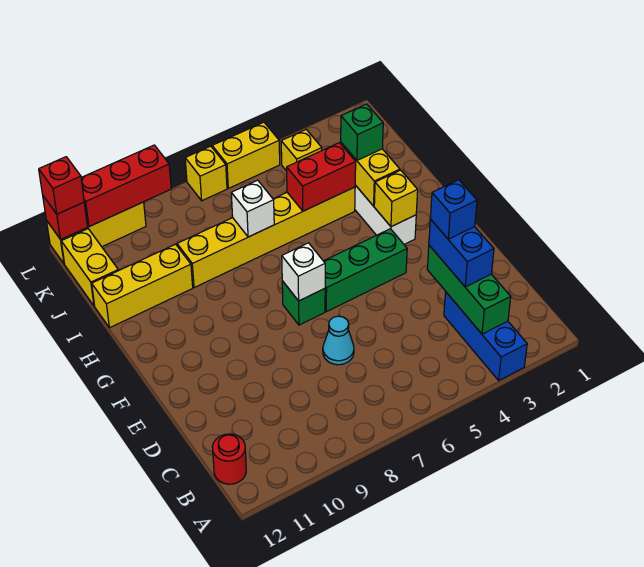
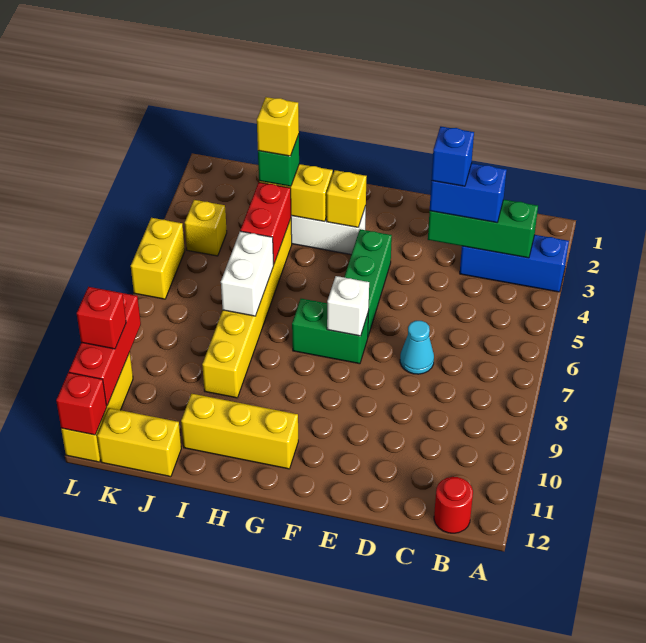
green brick F7 level 1 -> green brick F7:G7 level 1
white brick I7 level 2 -> white brick I6:I7 level 2
yellow brick I10:I12 level 1 -> yellow brick G11:I11 level 1
yellow brick L7 level 1 -> yellow brick I3 level 4
red brick L12 level 3 -> red brick L10 level 3

